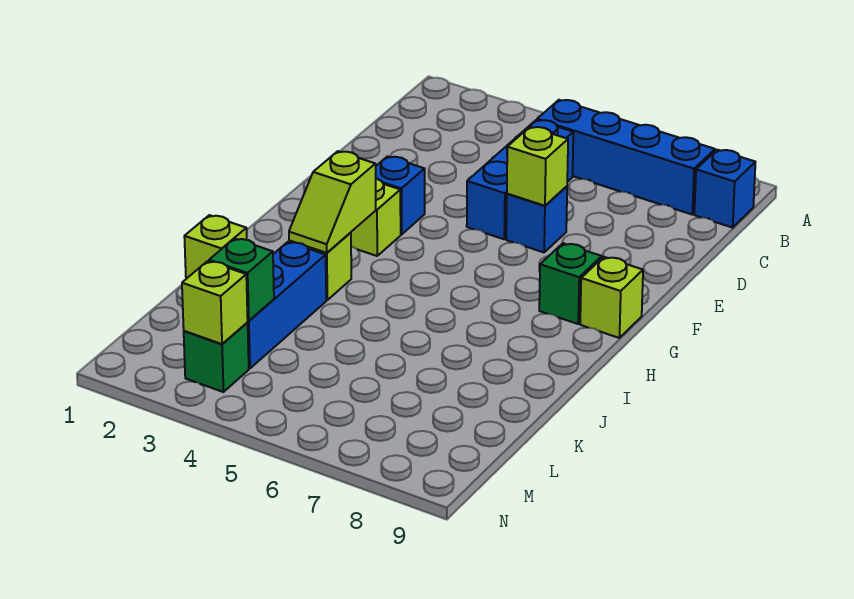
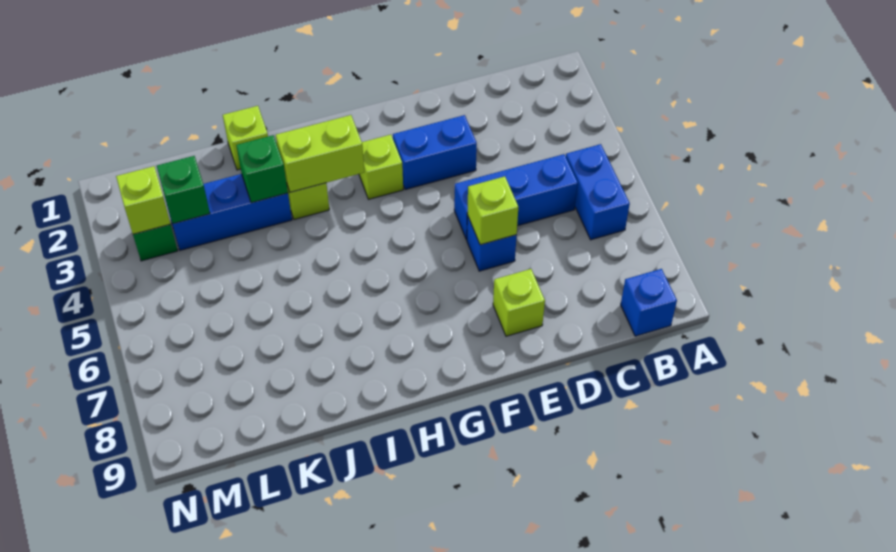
blue brick B5:B8 level 1 -> blue brick B5:B6 level 1
blue brick F3 level 1 -> blue brick E3:F3 level 1
green brick G8 level 1 -> green brick J3 level 2
lime brick G9 level 1 -> lime brick E8 level 1
lime slope H3:I3 level 2 top H -> lime brick H3:I3 level 2

